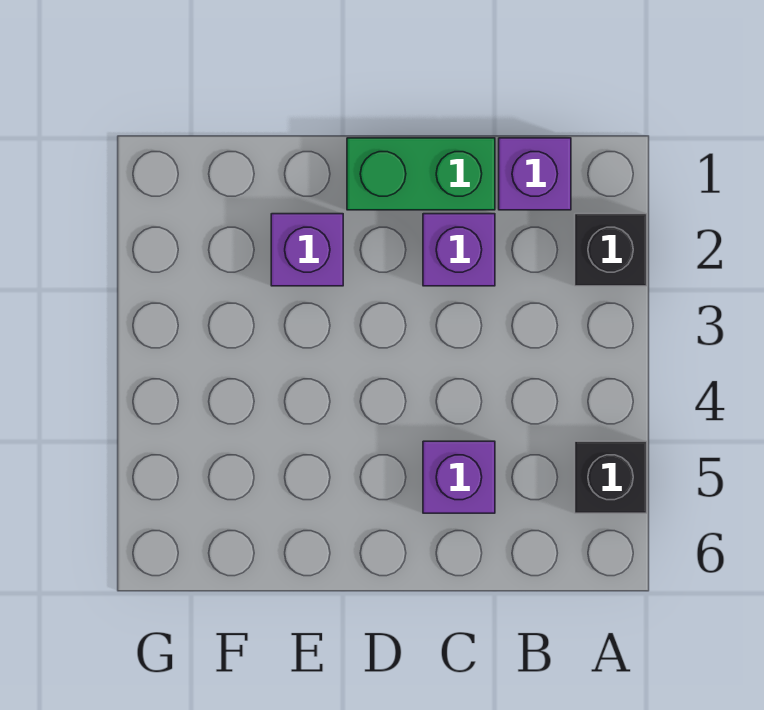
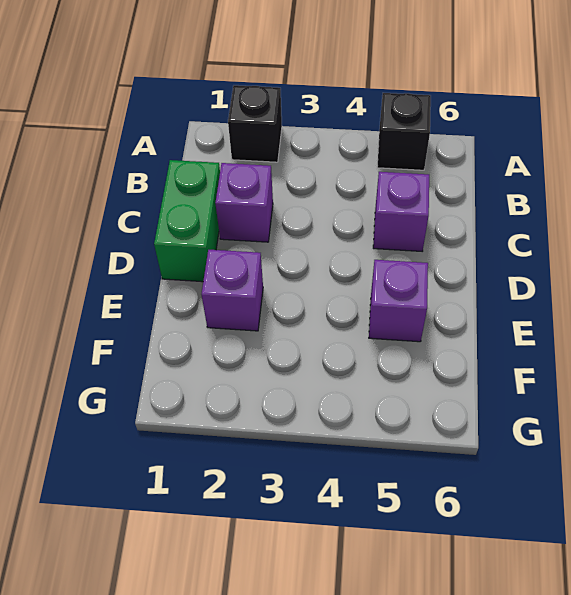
purple brick B1 level 1 -> purple brick E5 level 1

